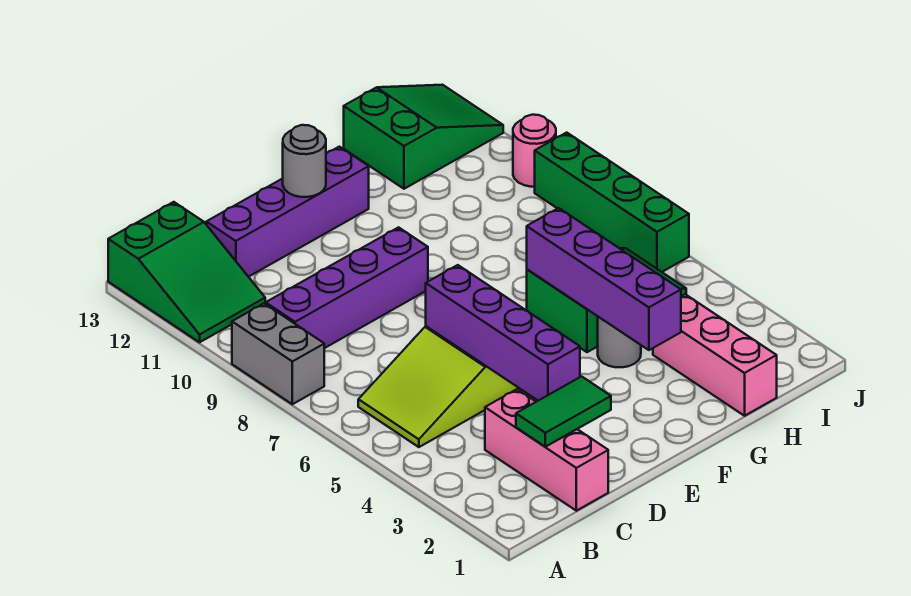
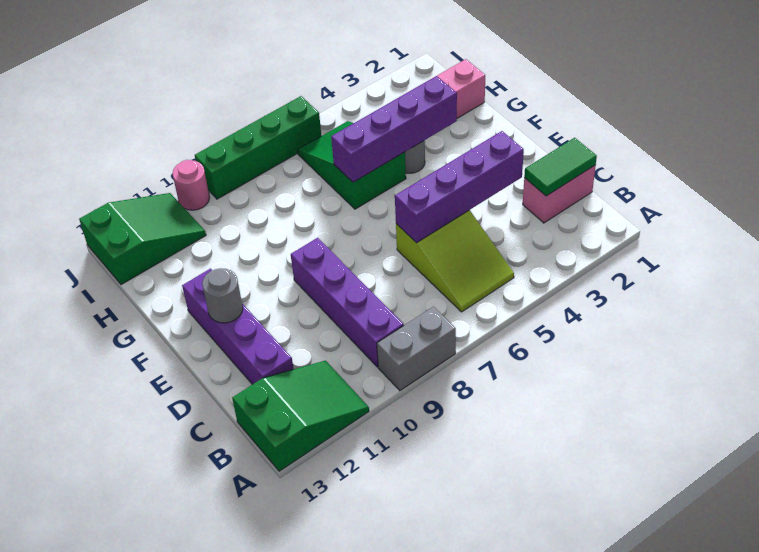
pink brick C1:C3 level 1 -> pink brick C1:C2 level 1
green tile C2:D2 level 2 -> green tile C1:C2 level 2
green slope H12:J13 level 1 top H -> green slope I11:J13 level 1 top 13

